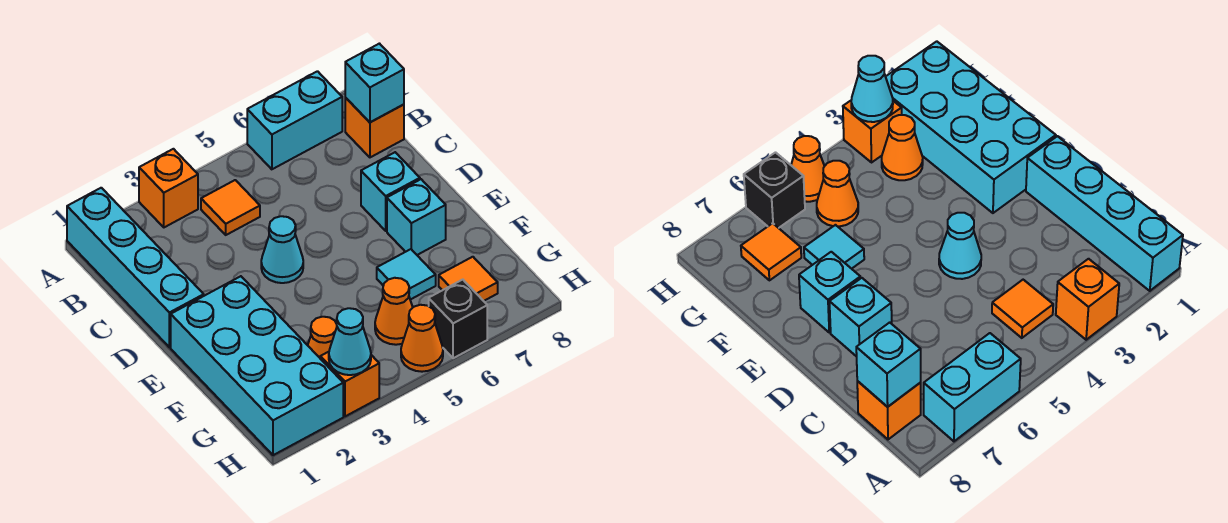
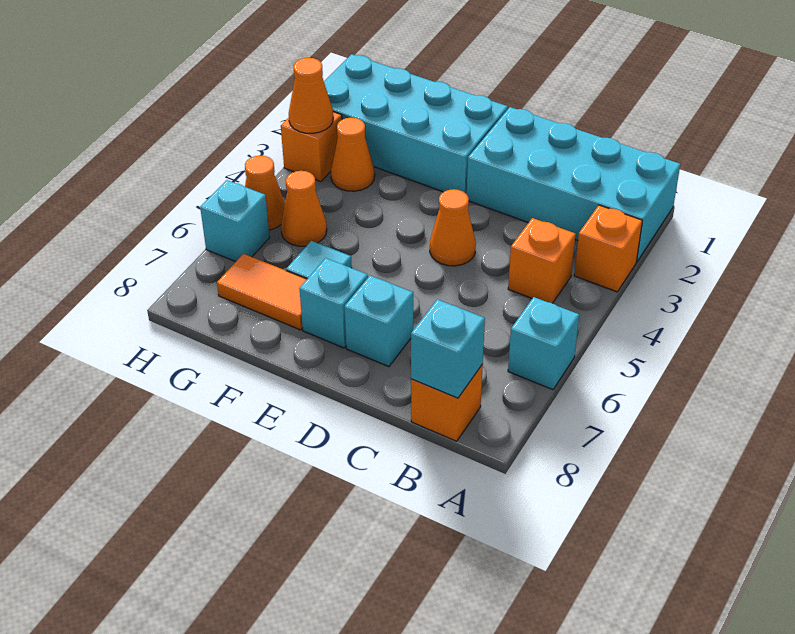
cyan brick A1:D1 level 1 -> cyan brick A1:D2 level 1
cyan brick A6:A7 level 1 -> cyan brick A6 level 1
orange tile B4 level 1 -> orange brick B4 level 1
cyan cone D4 level 1 -> orange cone D4 level 1
orange tile G7 level 1 -> orange tile F7:G7 level 1
cyan cone H3 level 2 -> orange cone H3 level 2
black brick H6 level 1 -> cyan brick H6 level 1

